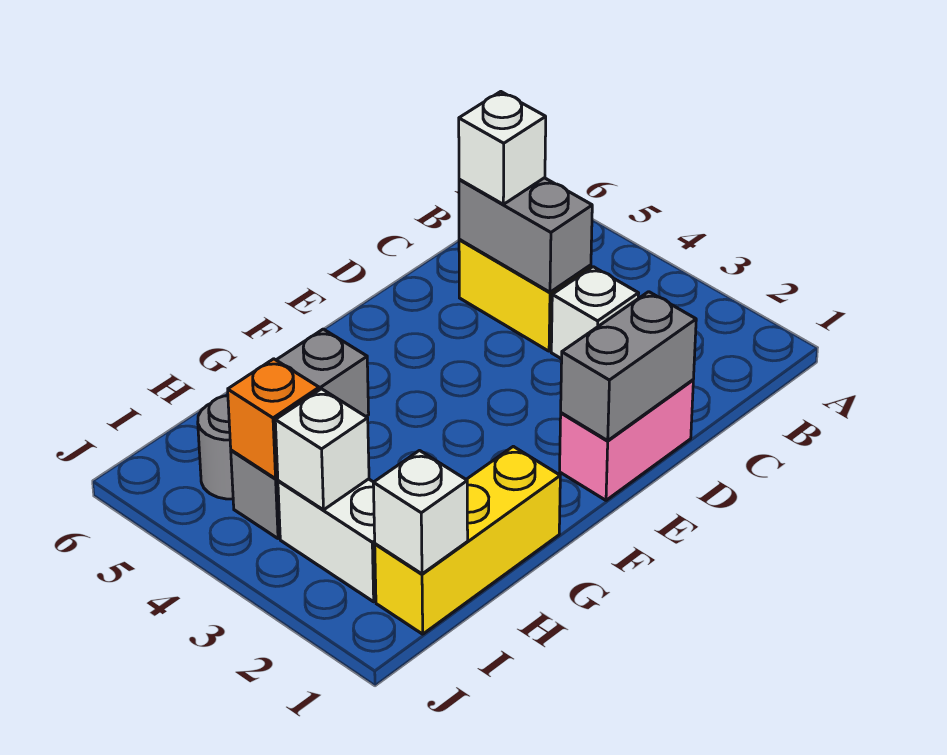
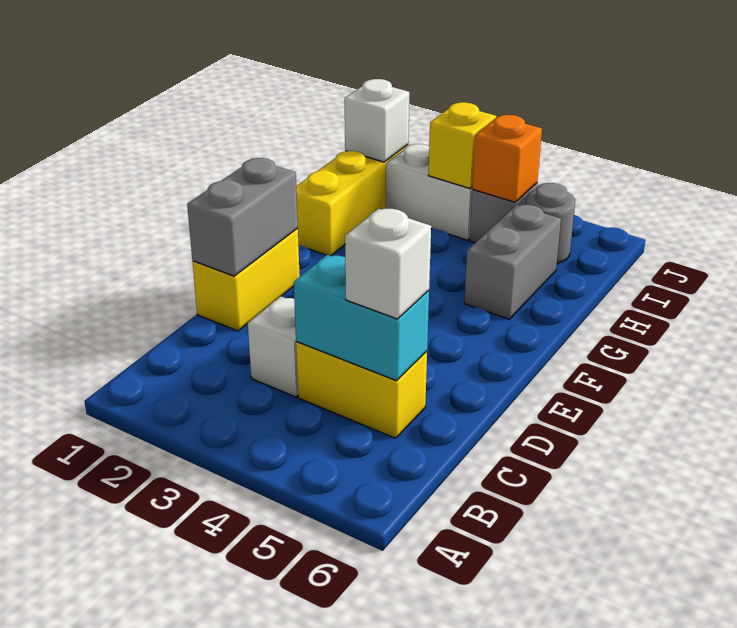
grey brick C4:C5 level 2 -> cyan brick C4:C5 level 2
pink brick D1:E1 level 1 -> yellow brick D1:E1 level 1
white brick I3 level 2 -> yellow brick I3 level 2

